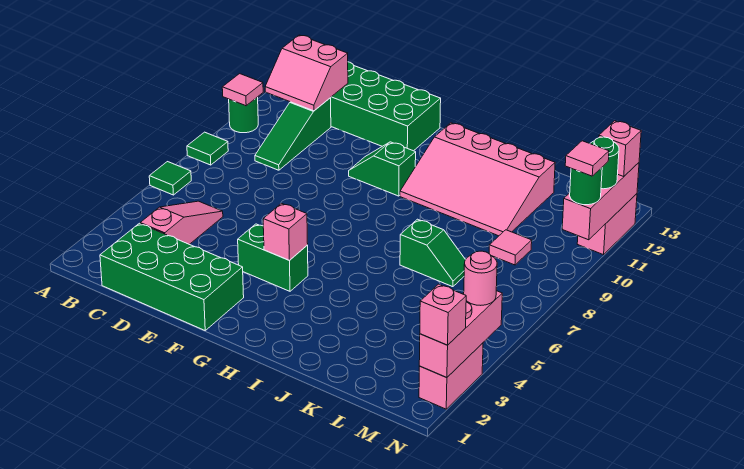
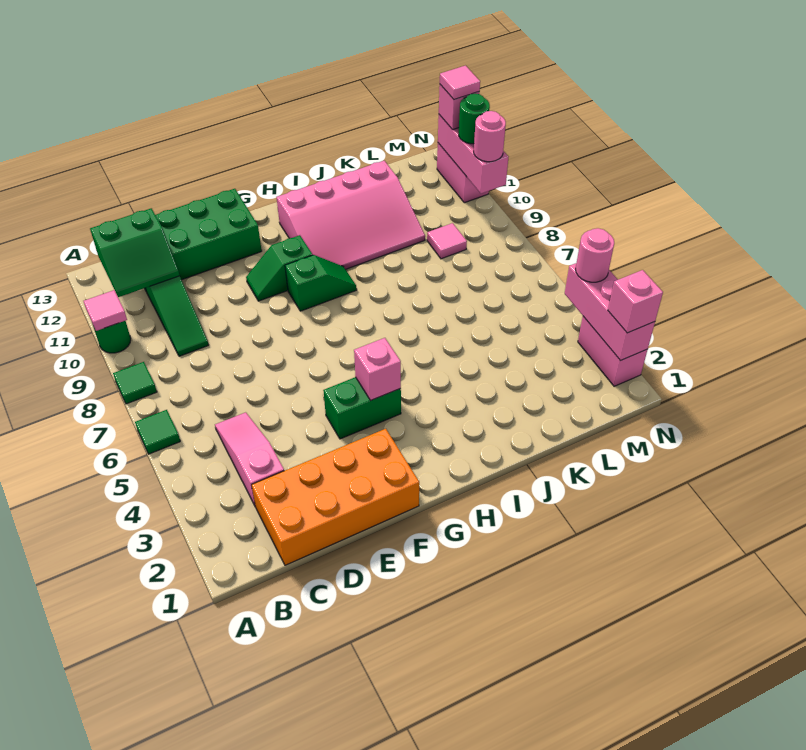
pink slope B11:C12 level 2 top 12 -> green slope B11:C12 level 2 top 12
green brick C1:F2 level 1 -> orange brick C1:F2 level 1
green slope J7:K7 level 1 top J -> green slope G9:H9 level 1 top G
green round brick N10 level 3 -> pink round brick N10 level 3
pink tile N10 level 4 -> pink tile N12 level 4

